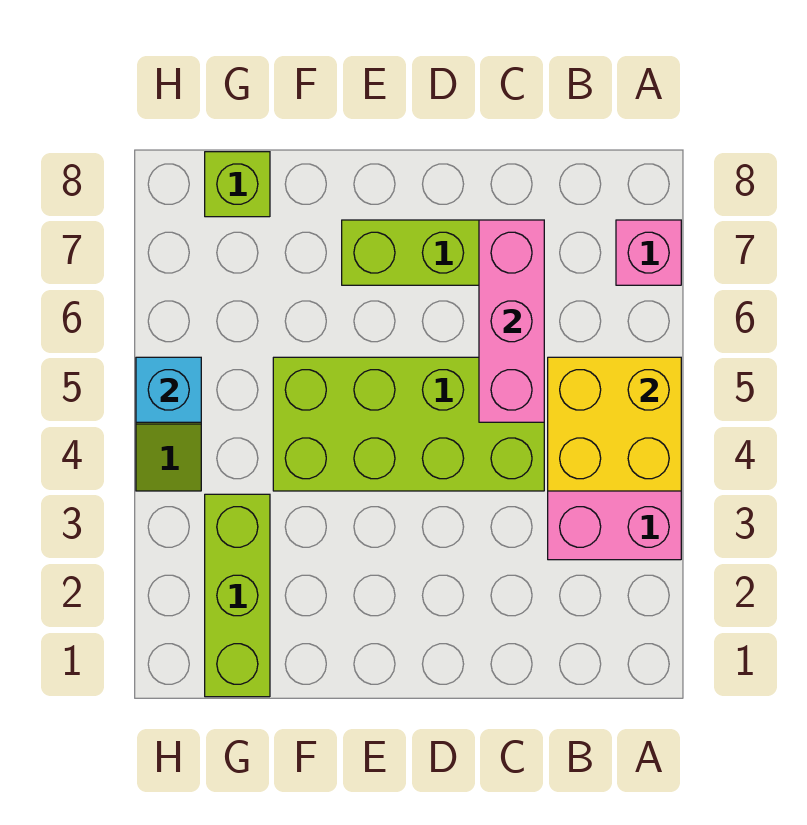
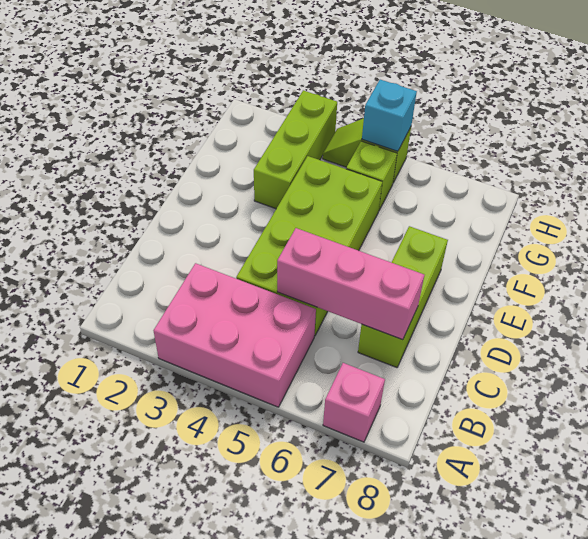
yellow brick A4:B5 level 2 -> none
lime brick G1:G3 level 1 -> lime brick F3:H3 level 1
lime brick G8 level 1 -> lime brick G5 level 1

